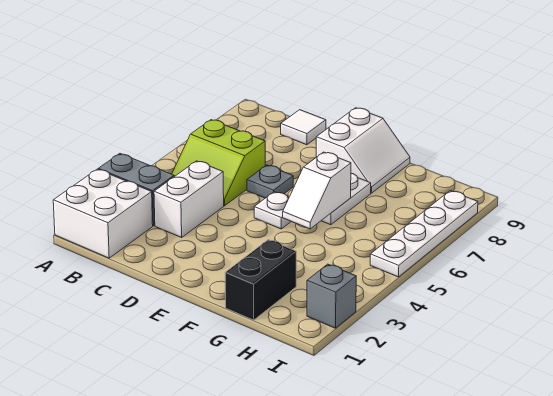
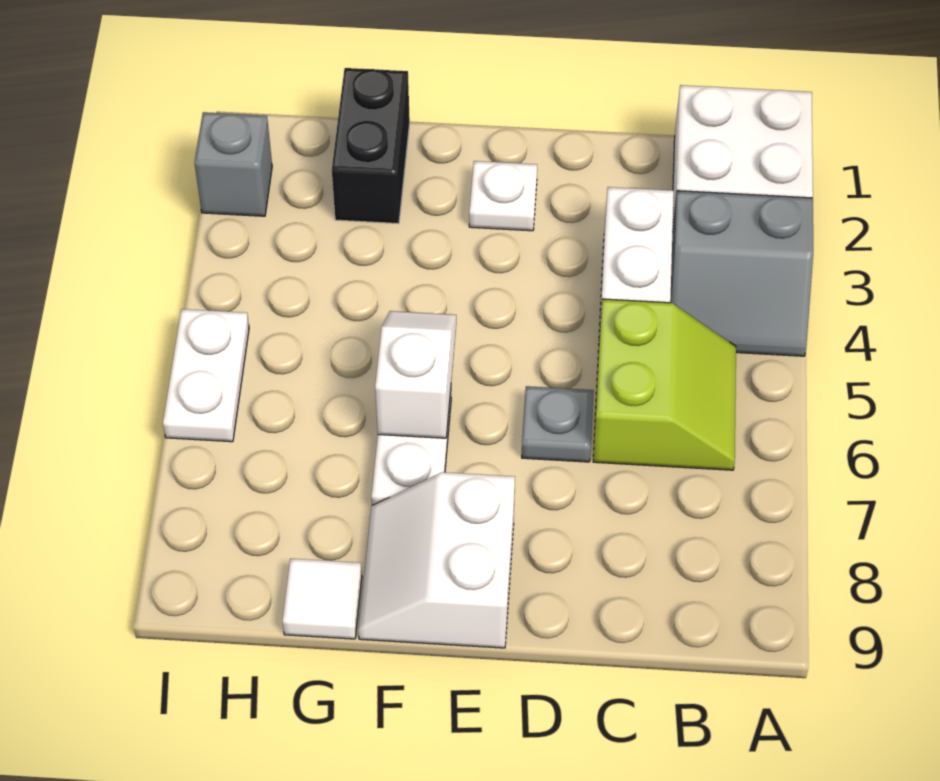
lime slope B5:C6 level 1 top 6 -> lime slope B5:C6 level 1 top C
white tile C9 level 1 -> white tile G9 level 1
white plate E5 level 1 -> white plate E2 level 1
white plate I5:I8 level 1 -> white plate I5:I6 level 1

